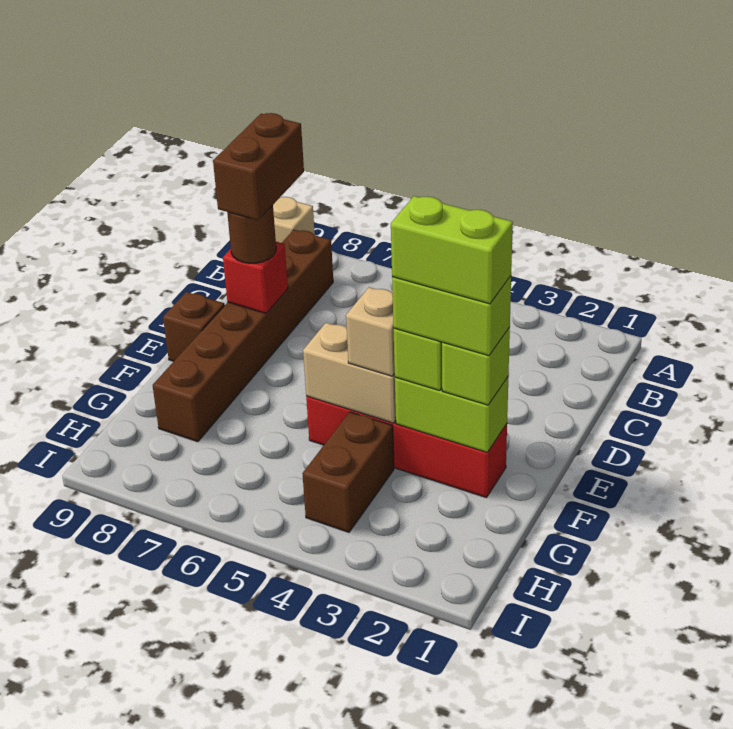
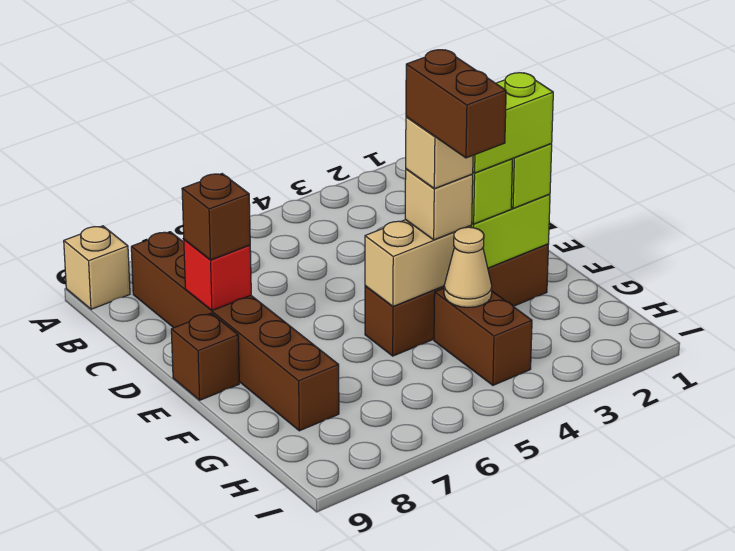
brown brick C8:D8 level 4 -> brown brick F4:G4 level 5
brown round brick D8 level 3 -> brown brick D8 level 3
red brick F2:F5 level 1 -> brown brick F2:F5 level 1
lime brick F2:F3 level 5 -> none
none -> tan brick F4 level 4
none -> tan cone G4 level 2

